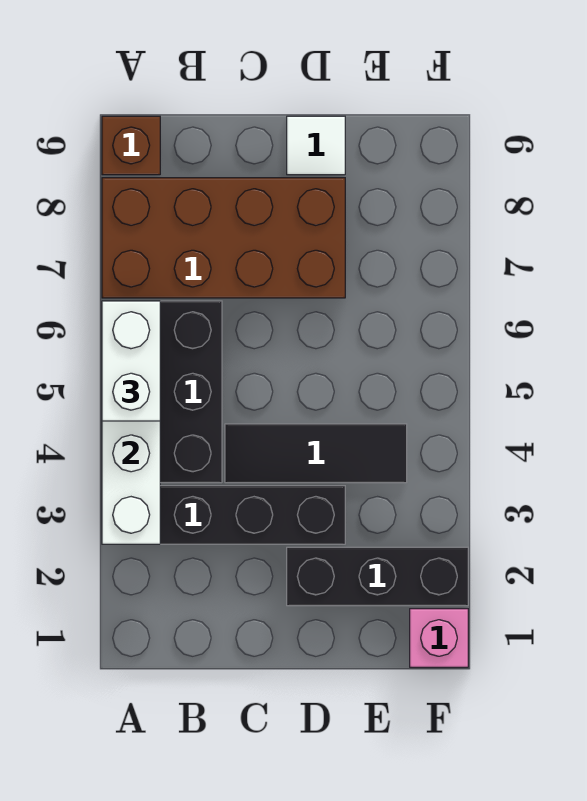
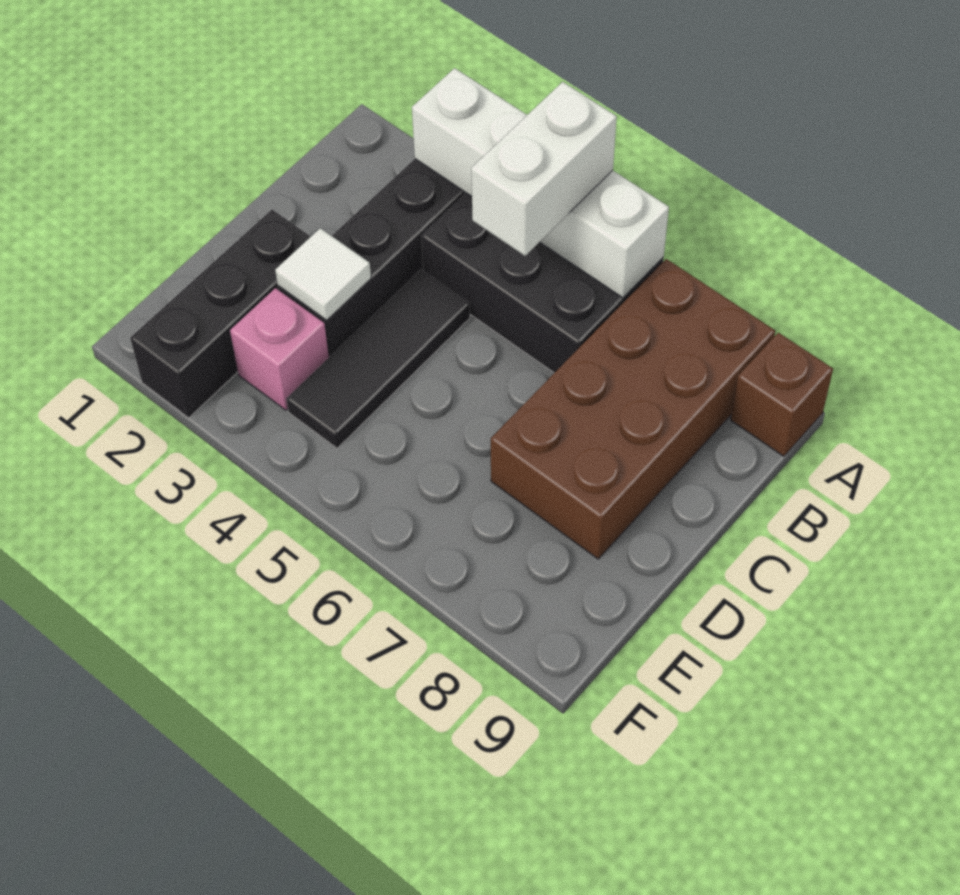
white brick A5:A6 level 3 -> white brick A5:B5 level 3
white tile D9 level 1 -> white tile D3 level 2
pink brick F1 level 1 -> pink brick E3 level 1

